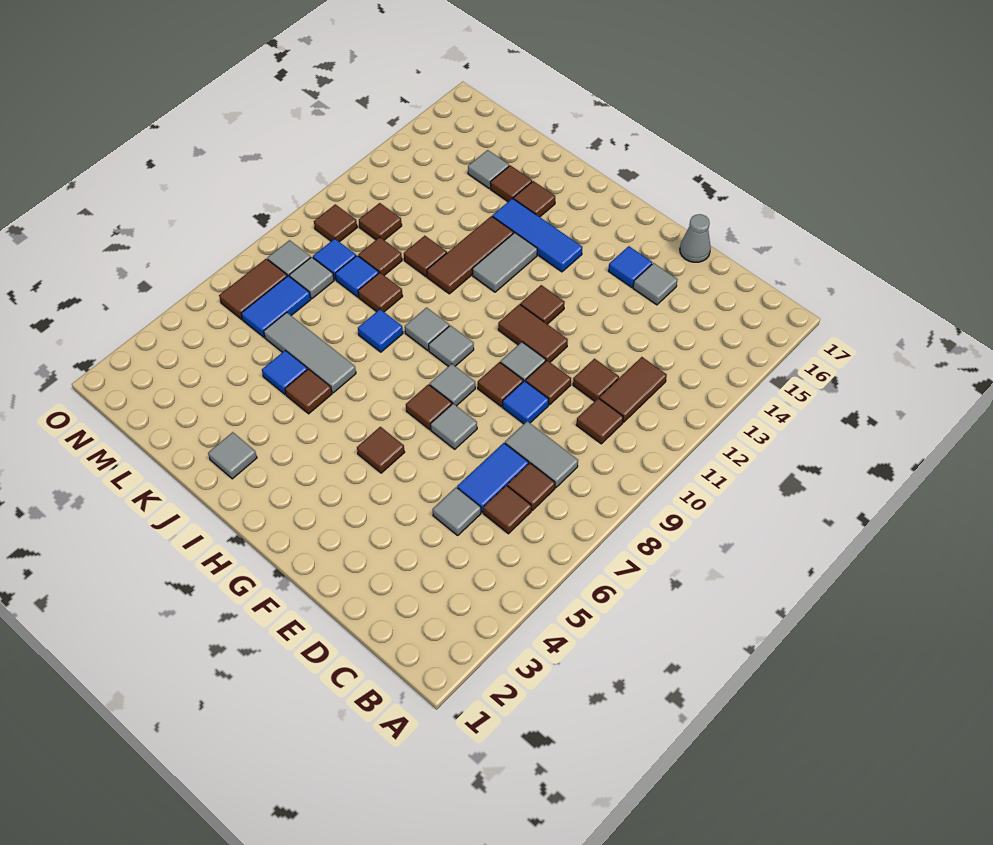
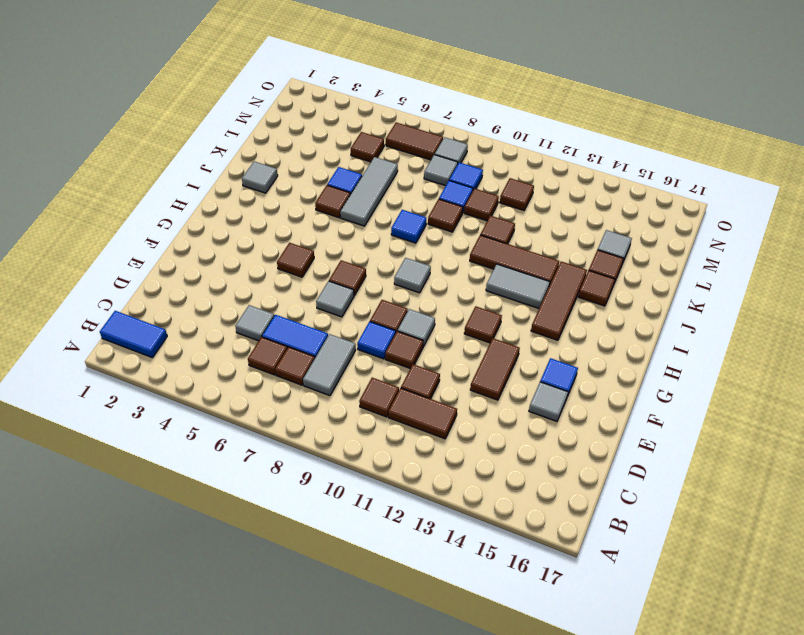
grey cone E17 level 1 -> none
brown tile F11:G11 level 1 -> brown tile E13:F13 level 1
grey tile G8 level 1 -> none
blue tile H14:J14 level 1 -> brown tile H14:J14 level 1
grey tile I9 level 1 -> none
blue tile M6:M7 level 1 -> blue tile B1:B2 level 1
brown tile N10 level 1 -> brown tile M5 level 1

